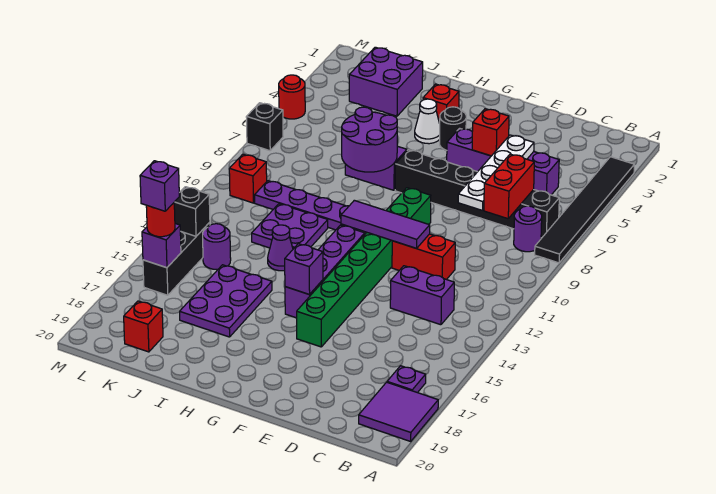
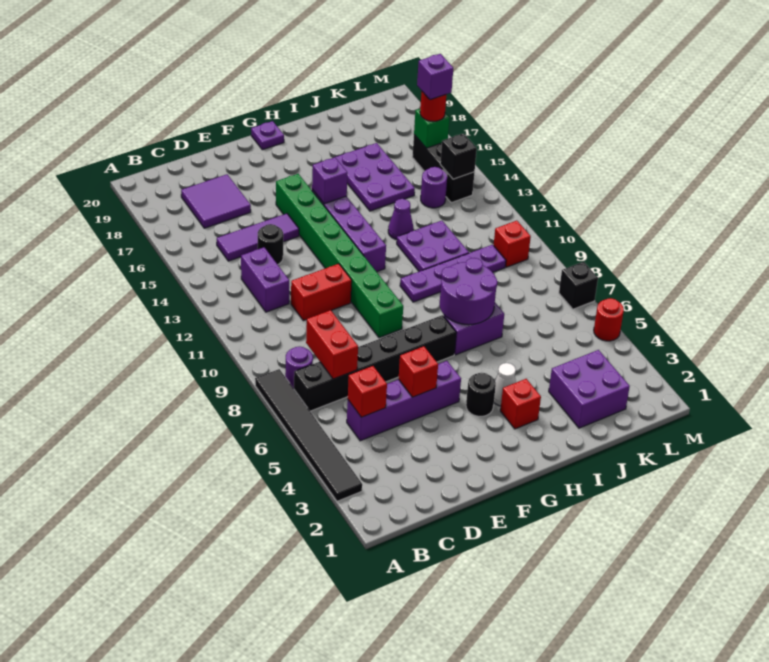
purple tile A18:B19 level 1 -> purple tile C17:D18 level 1
purple plate B17 level 1 -> purple plate G20 level 1
purple brick C13:D13 level 1 -> purple brick C12:C13 level 1
white plate D5:D8 level 2 -> none
none -> black round brick D14 level 1
purple tile E11:G11 level 2 -> purple tile C15:E15 level 1
red brick K19 level 1 -> red brick C5 level 2
purple brick L16 level 2 -> green brick L16 level 2

